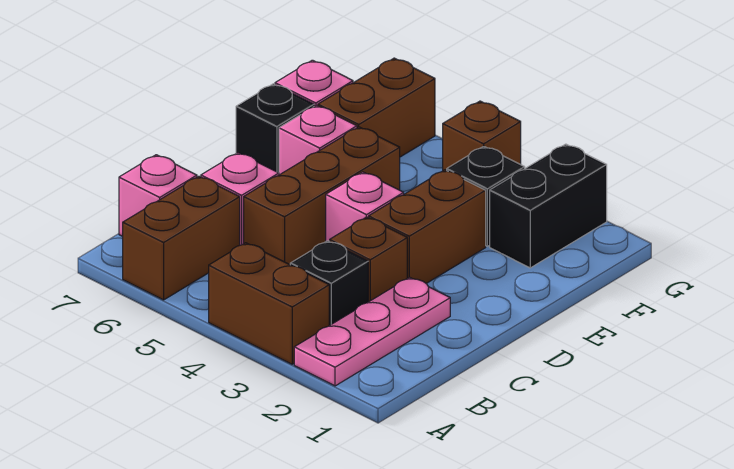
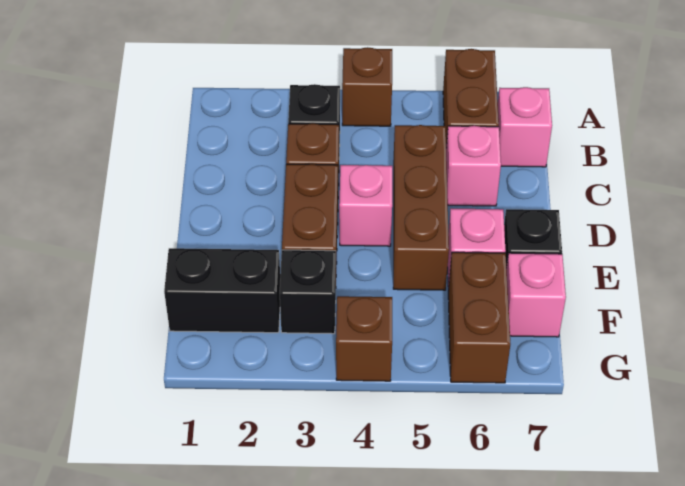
pink plate A2:C2 level 1 -> none
brown brick A3:A4 level 1 -> brown brick A4 level 1
black brick F2:G2 level 1 -> black brick F1:F2 level 1

